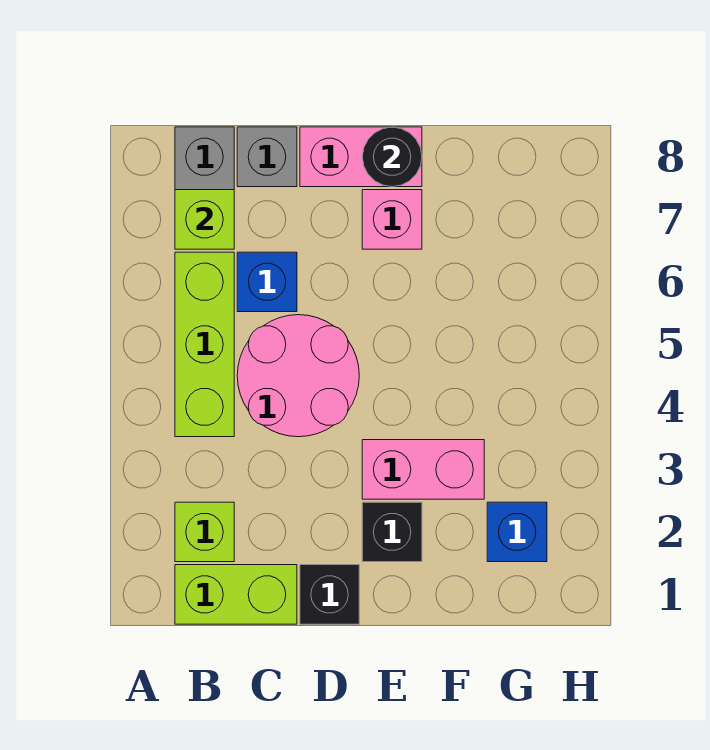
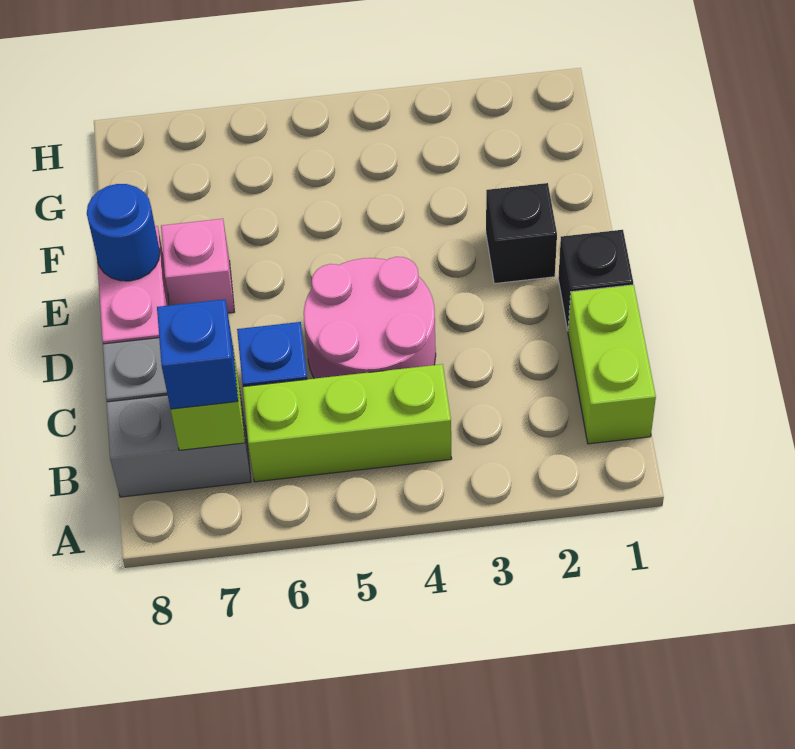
lime brick B2 level 1 -> none
pink brick E3:F3 level 1 -> none
black round brick E8 level 2 -> blue round brick E8 level 2
blue brick G2 level 1 -> blue brick B7 level 3

